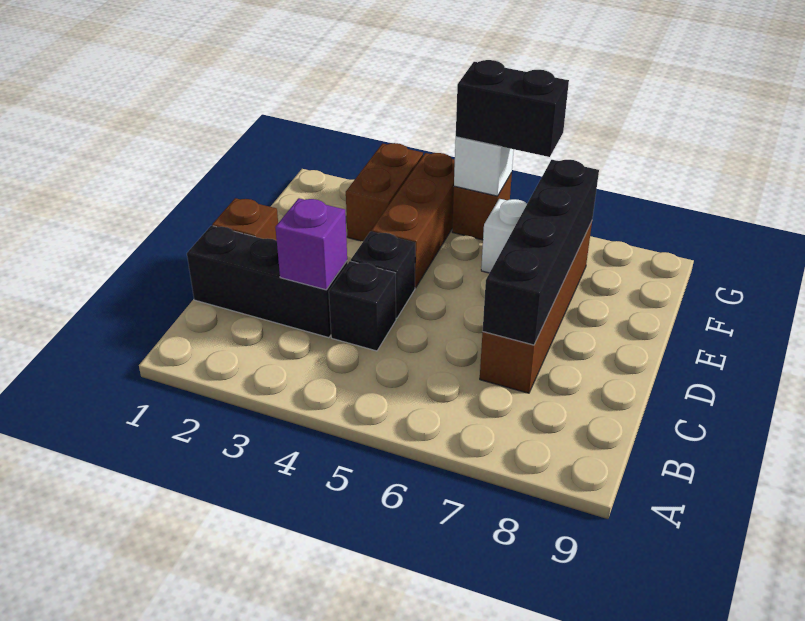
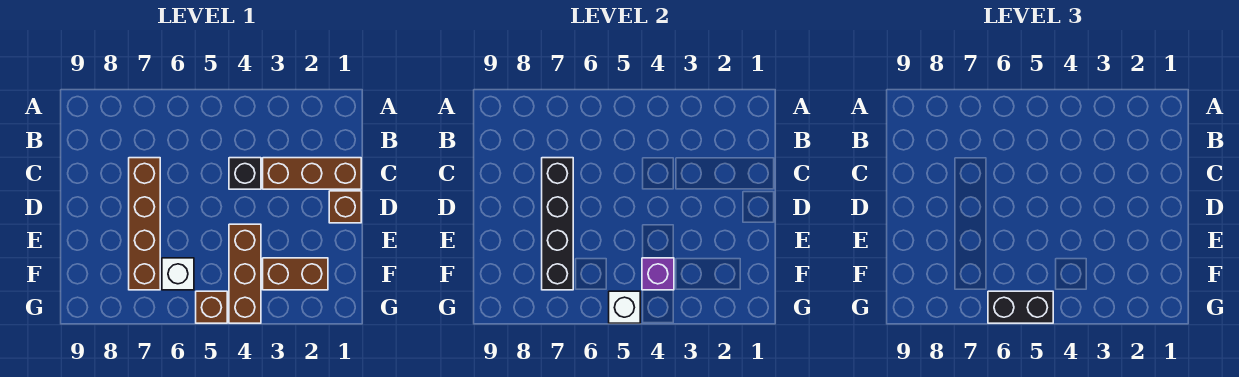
black brick C1:C3 level 1 -> brown brick C1:C3 level 1
purple brick C3 level 2 -> purple brick F4 level 2
black brick D4 level 1 -> none
brown brick F3:G3 level 1 -> brown brick F2:F3 level 1

